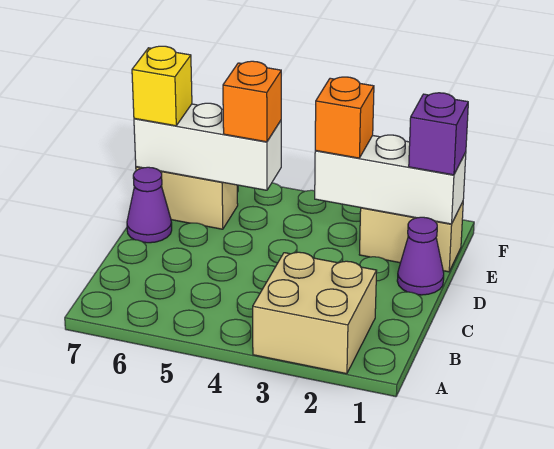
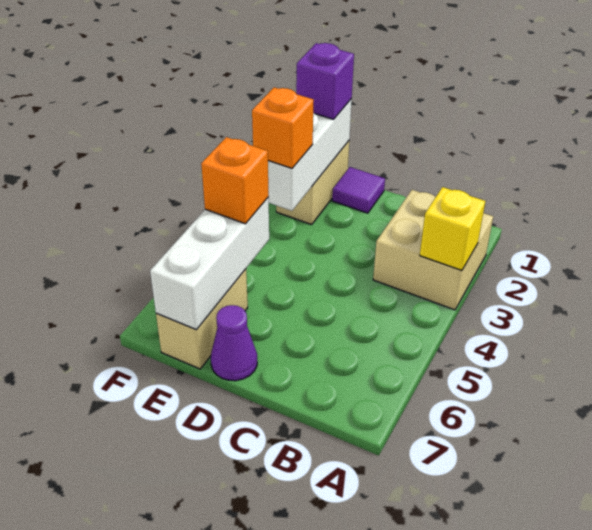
purple cone D1 level 1 -> purple tile D1 level 1
yellow brick E7 level 3 -> yellow brick A3 level 2

